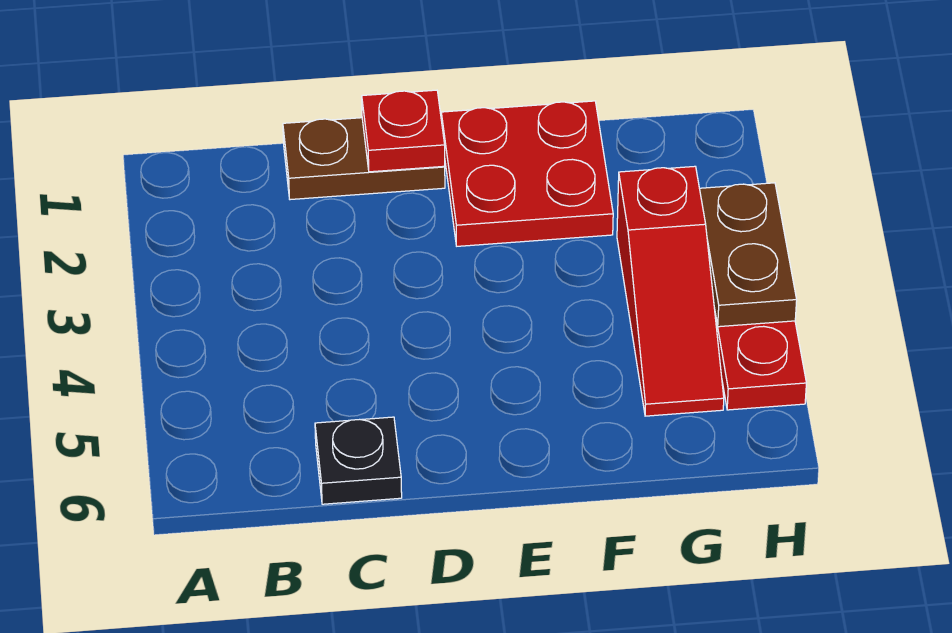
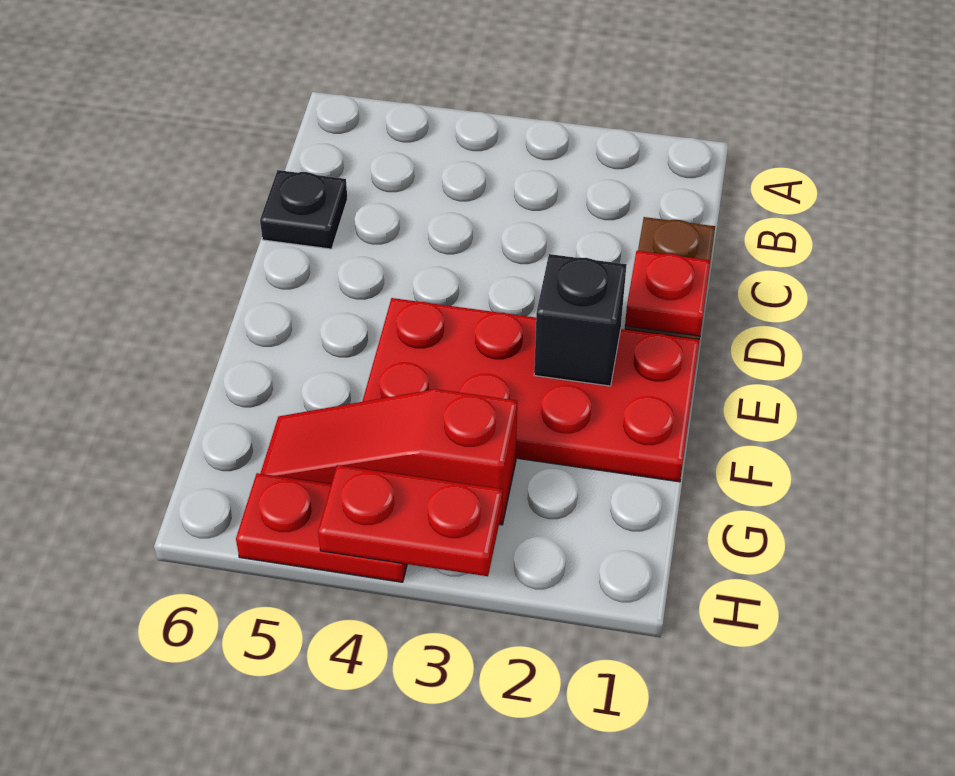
red plate E1:F2 level 1 -> red plate E1:F4 level 1
none -> black brick E2 level 2
brown plate H3:H4 level 2 -> red plate H3:H4 level 2

